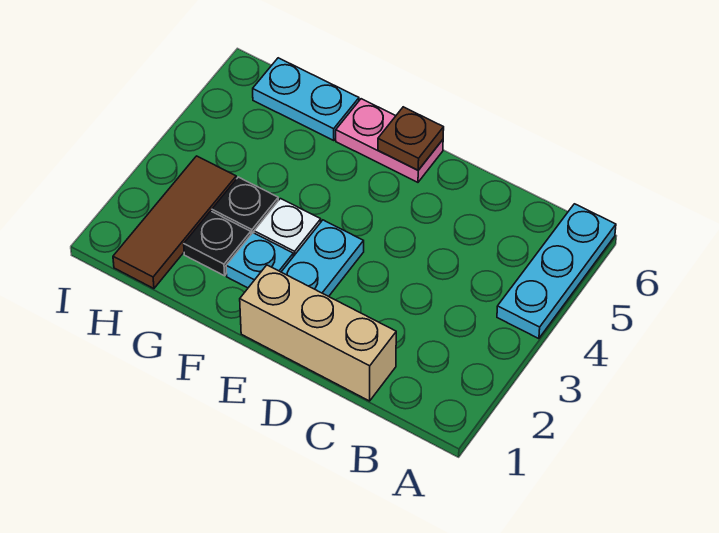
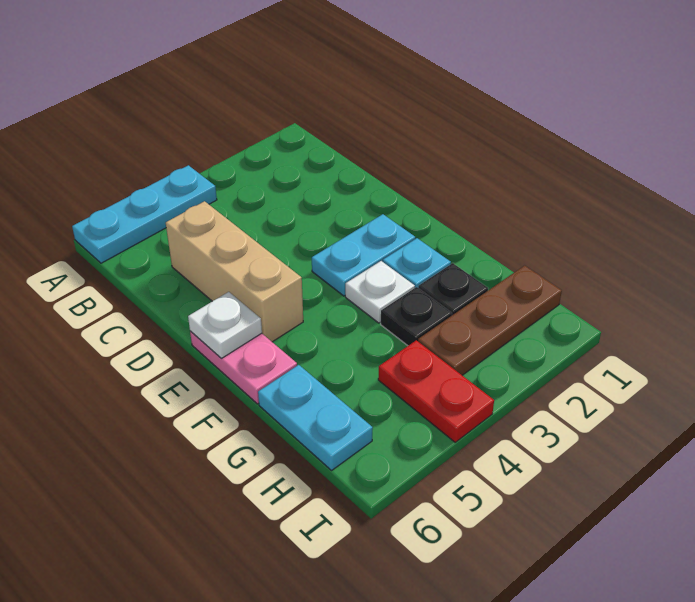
tan brick C1:E1 level 1 -> tan brick C5:E5 level 1
brown plate E6 level 2 -> white plate E6 level 2
brown tile H1:H3 level 1 -> brown plate H1:H3 level 1
none -> red plate H4:I4 level 1

